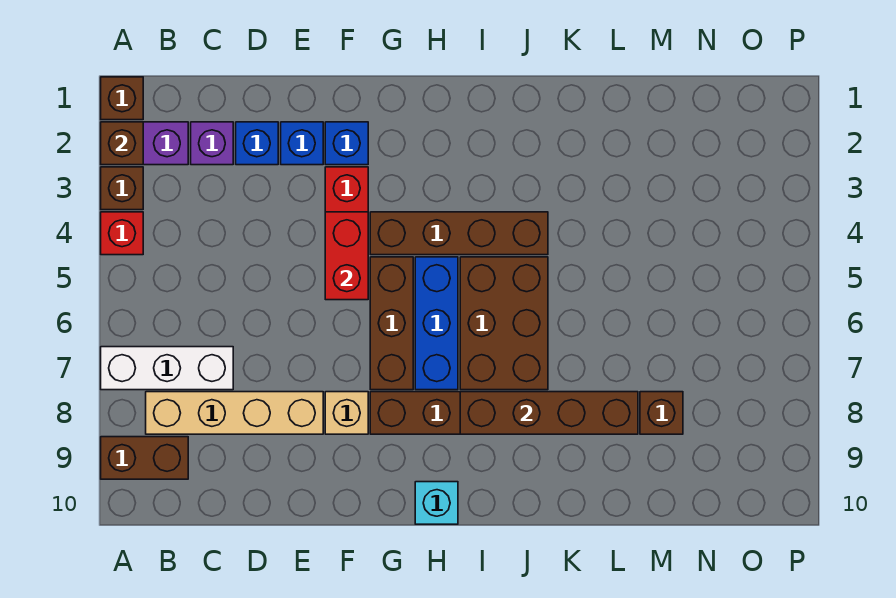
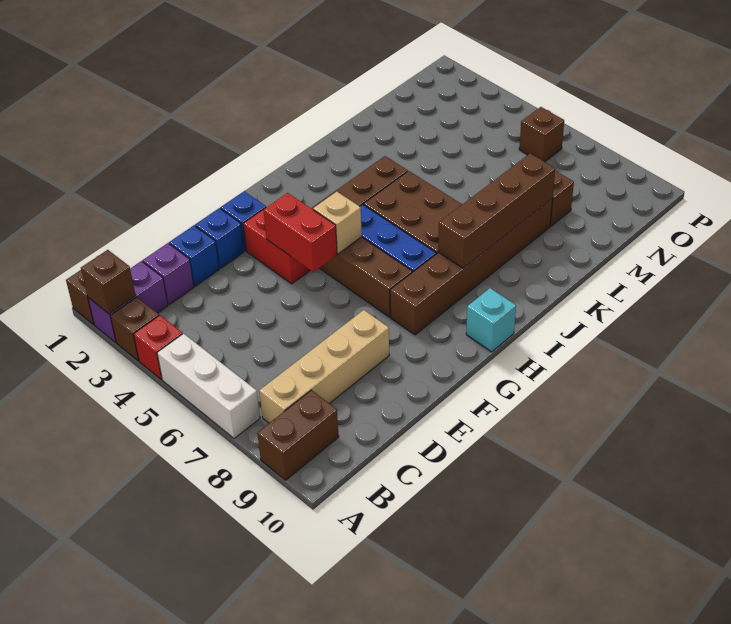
white brick A7:C7 level 1 -> white brick A5:A7 level 1
tan brick F8 level 1 -> tan brick G5 level 2
none -> brown brick O6 level 1

